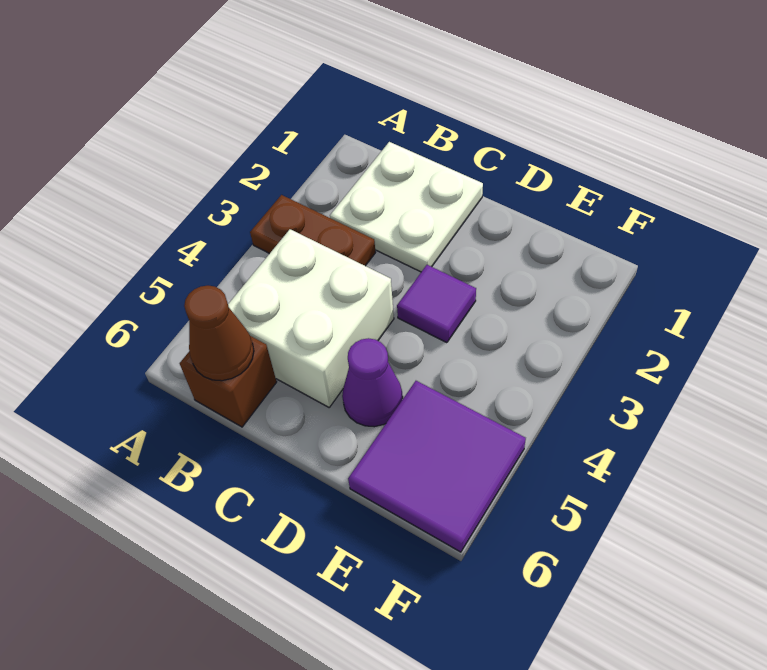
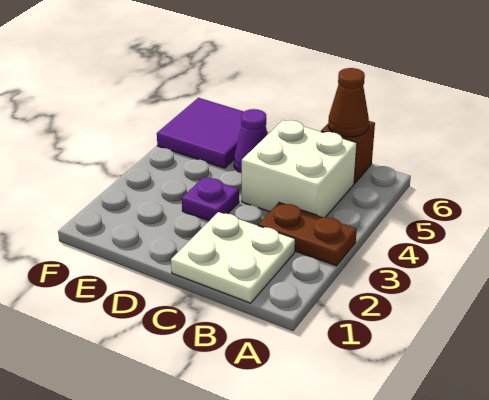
purple tile D3 level 1 -> purple plate D3 level 1

